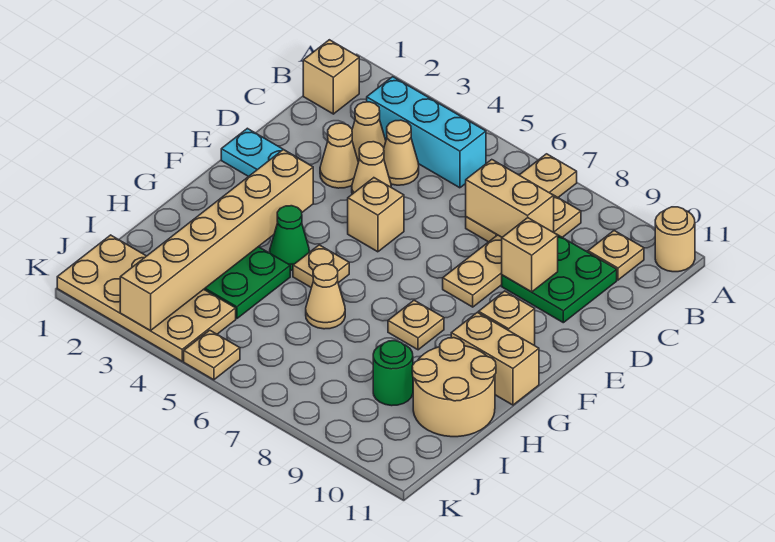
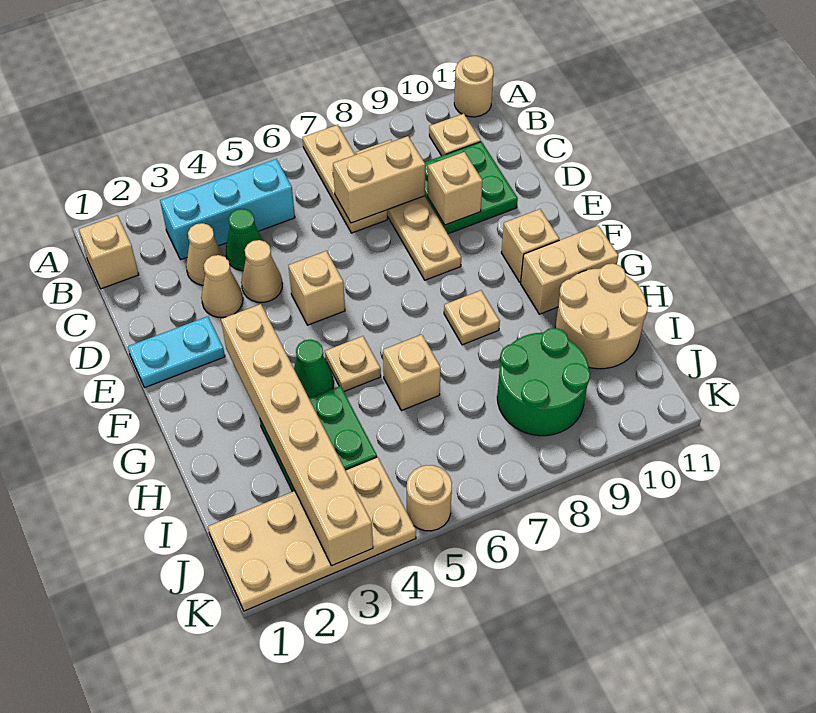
tan cone C4 level 1 -> green cone C4 level 1
tan cone H6 level 1 -> tan brick H6 level 1
green round brick I9 level 1 -> green round brick I8:J9 level 1
tan plate K5 level 1 -> tan round brick K5 level 1

